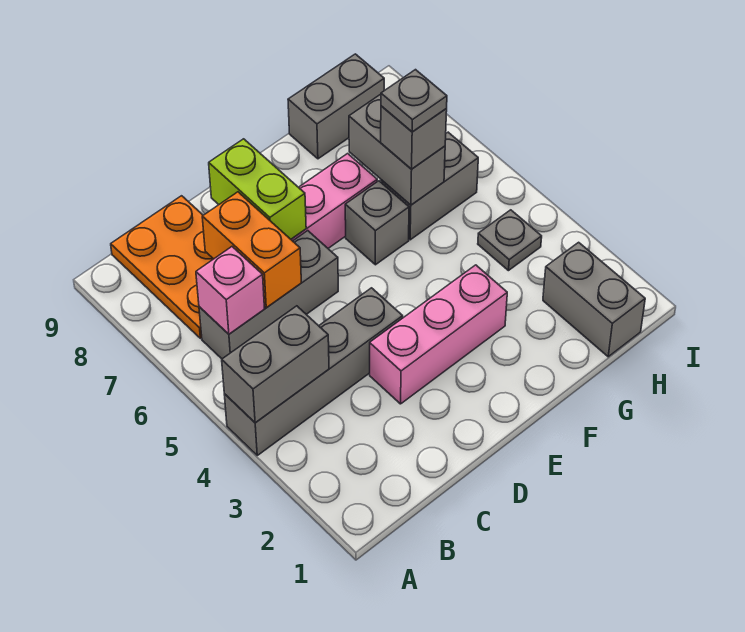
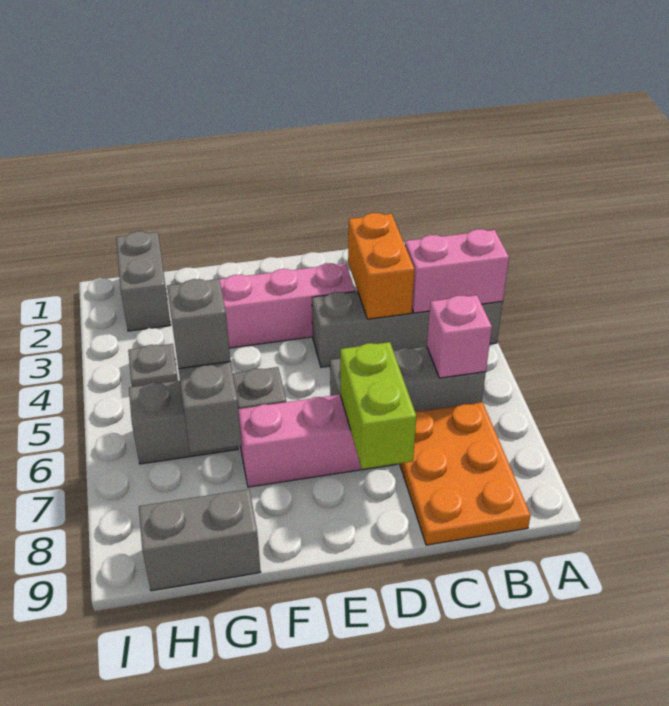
grey brick A4:B4 level 2 -> pink brick A4:B4 level 2
orange brick C6:C7 level 2 -> orange brick C3:C4 level 2
grey plate G6 level 4 -> none

